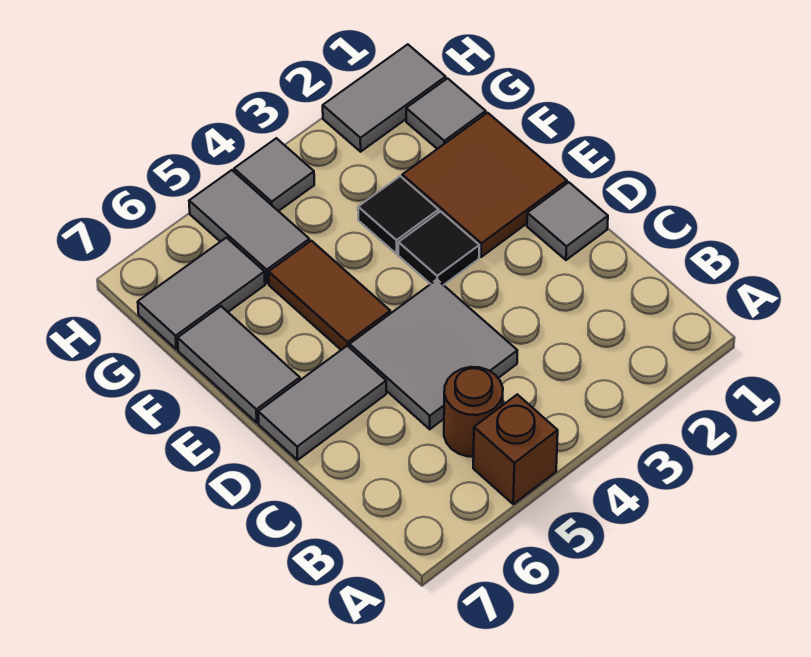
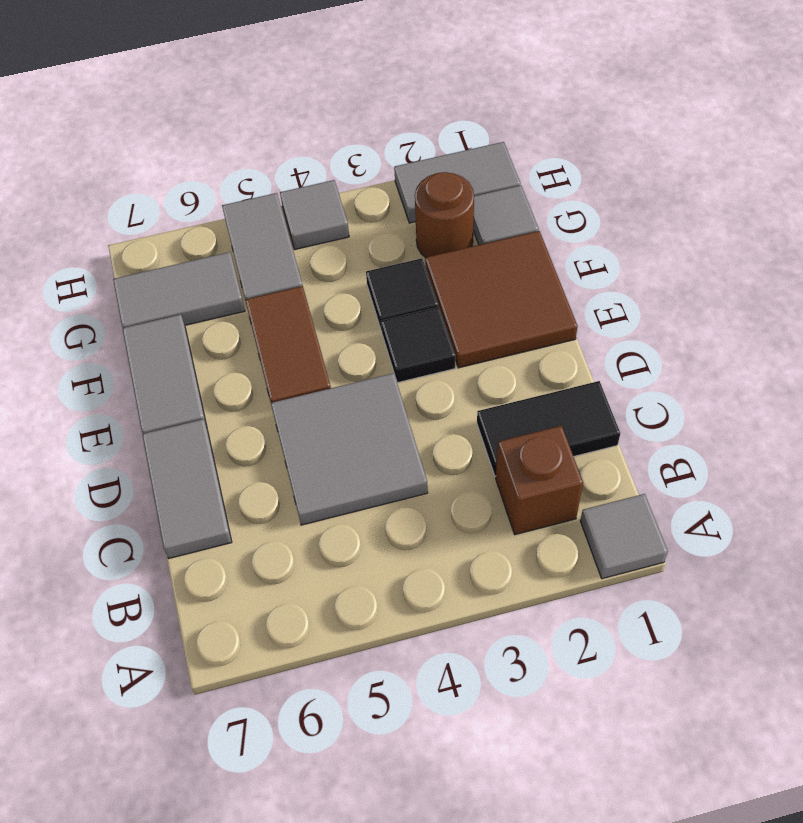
brown brick A5 level 1 -> brown brick B2 level 1
brown round brick B5 level 1 -> brown round brick G2 level 1
none -> black tile C1:C2 level 1
grey tile D1 level 1 -> grey tile A1 level 1
grey tile D6:D7 level 1 -> grey tile C7:D7 level 1

